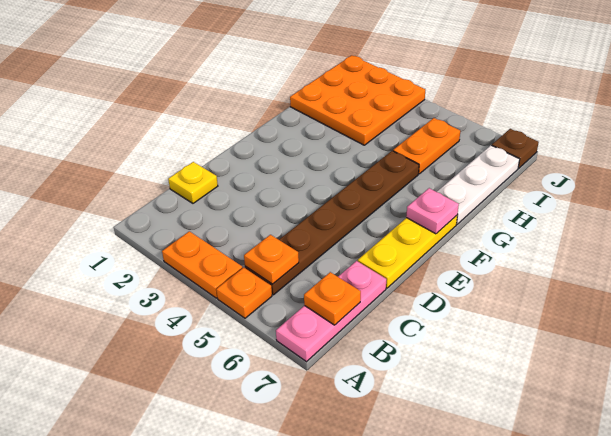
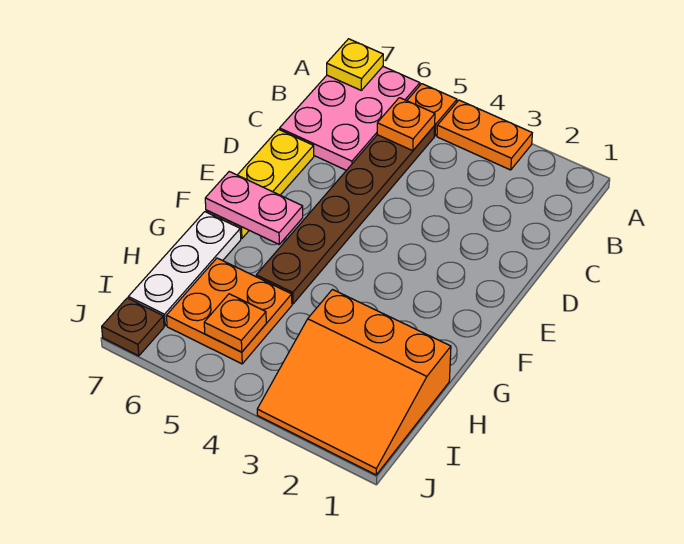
pink plate A7:C7 level 1 -> pink plate A6:C7 level 1
orange plate B7 level 2 -> orange plate I5 level 2
yellow plate C1 level 1 -> yellow plate A7 level 2
pink plate F7 level 2 -> pink plate F6:F7 level 2
orange plate H1:J3 level 1 -> orange slope H1:J3 level 1 top H
orange plate H5:I5 level 1 -> orange plate H5:I6 level 1

